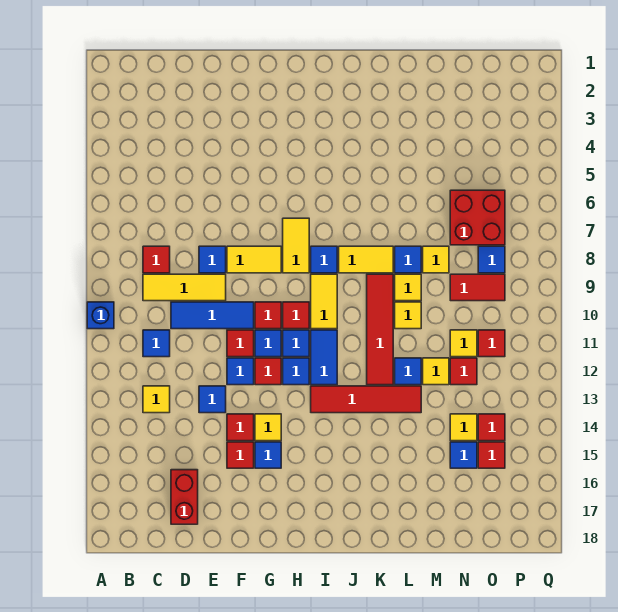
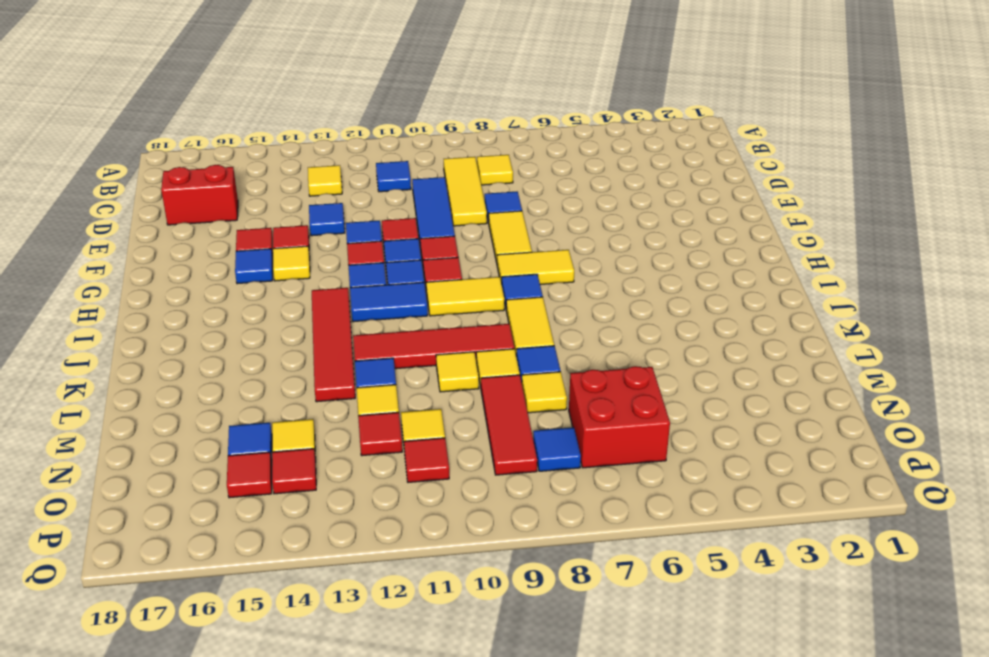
blue brick A10 level 1 -> none
red tile C8 level 1 -> yellow tile C8 level 1
red tile N9:O9 level 1 -> red tile M9:O9 level 1

